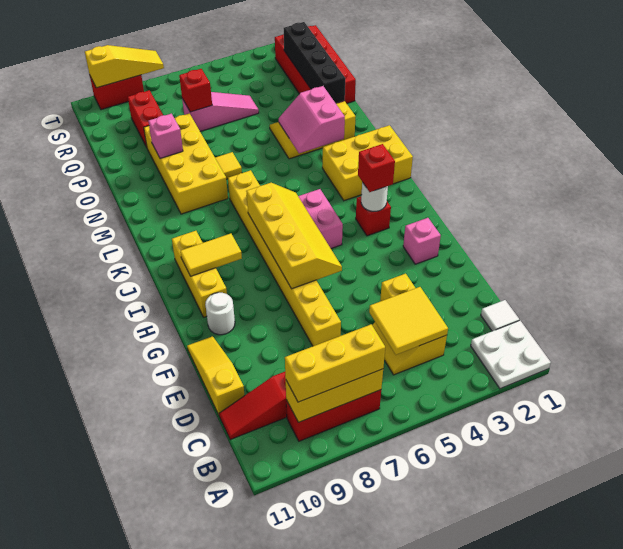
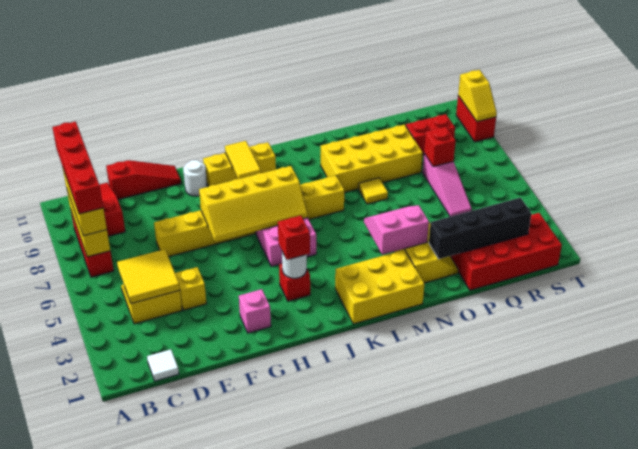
white plate A1:B2 level 1 -> none
none -> red brick B7:B10 level 4
yellow slope D11:F11 level 1 top D -> red slope D11:F11 level 1 top D
yellow brick K1:L3 level 1 -> yellow brick K1:M2 level 1
pink brick O9 level 2 -> none
yellow slope T8:T10 level 2 top 10 -> yellow slope T9:T10 level 2 top 10

